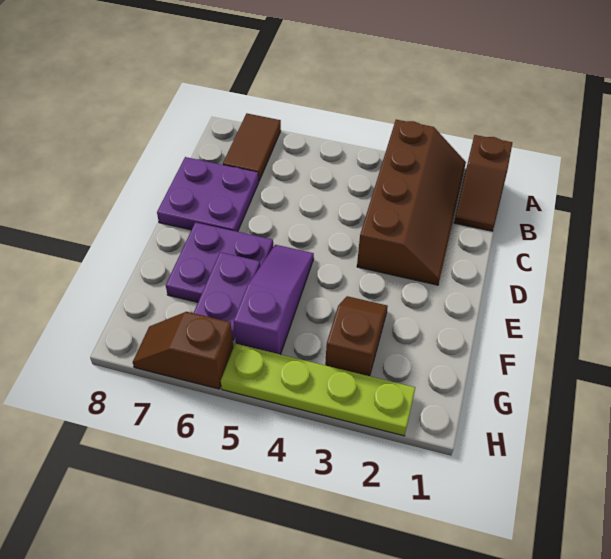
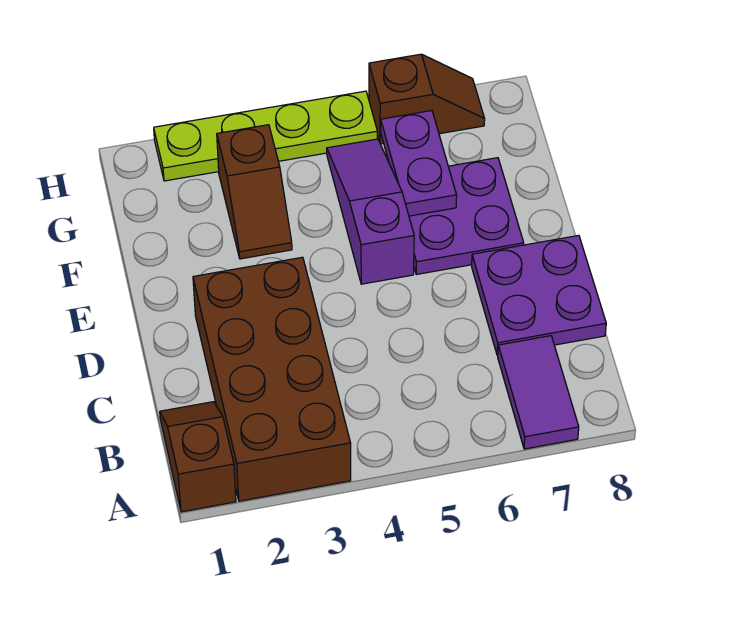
brown slope A2:D3 level 1 top 3 -> brown brick A2:D3 level 1
brown tile A7:B7 level 1 -> purple tile A7:B7 level 1
purple slope E5:G5 level 1 top G -> purple slope E5:G5 level 1 top E

